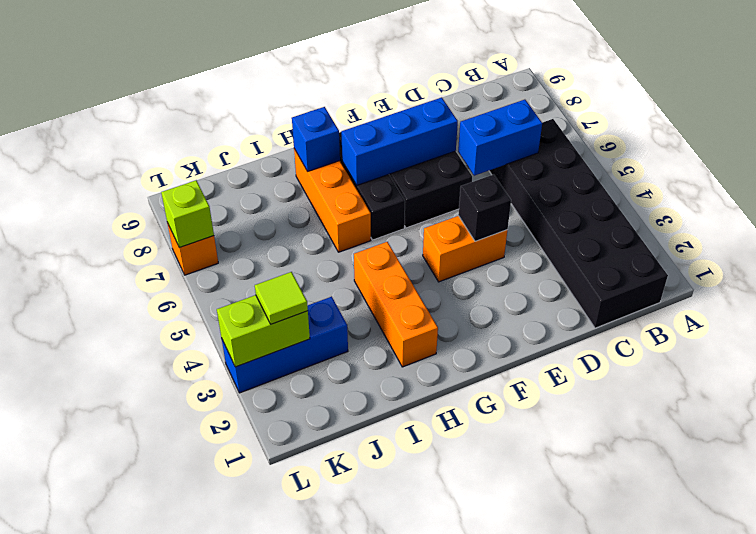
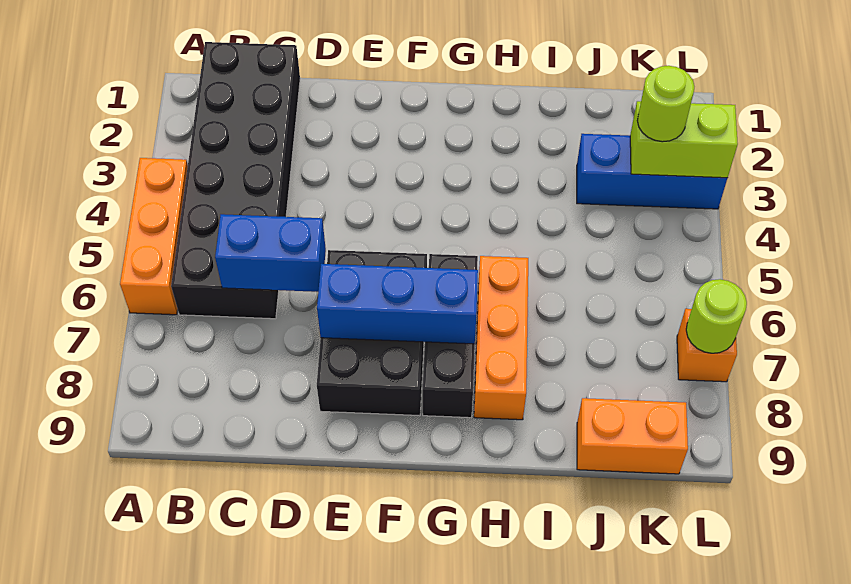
orange brick E4:F4 level 1 -> orange brick J9:K9 level 1
black brick E4 level 2 -> none
orange brick H2:H4 level 1 -> orange brick A4:A6 level 1
blue brick H8 level 2 -> none
lime tile K3 level 3 -> lime round brick K3 level 3
lime brick L7 level 2 -> lime round brick L7 level 2

